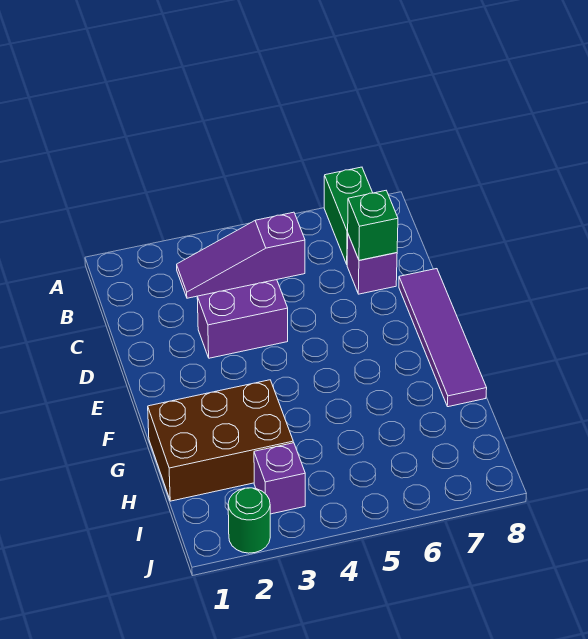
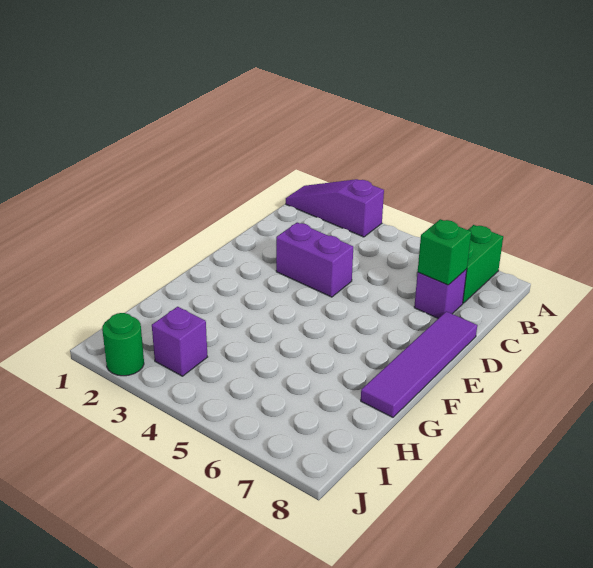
purple slope B3:B5 level 1 top 5 -> purple slope A1:A3 level 1 top 3
brown brick G1:H3 level 1 -> none

